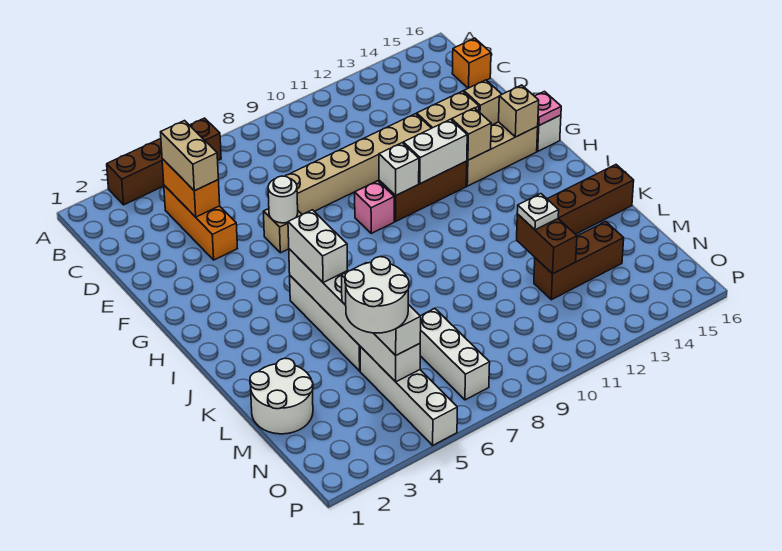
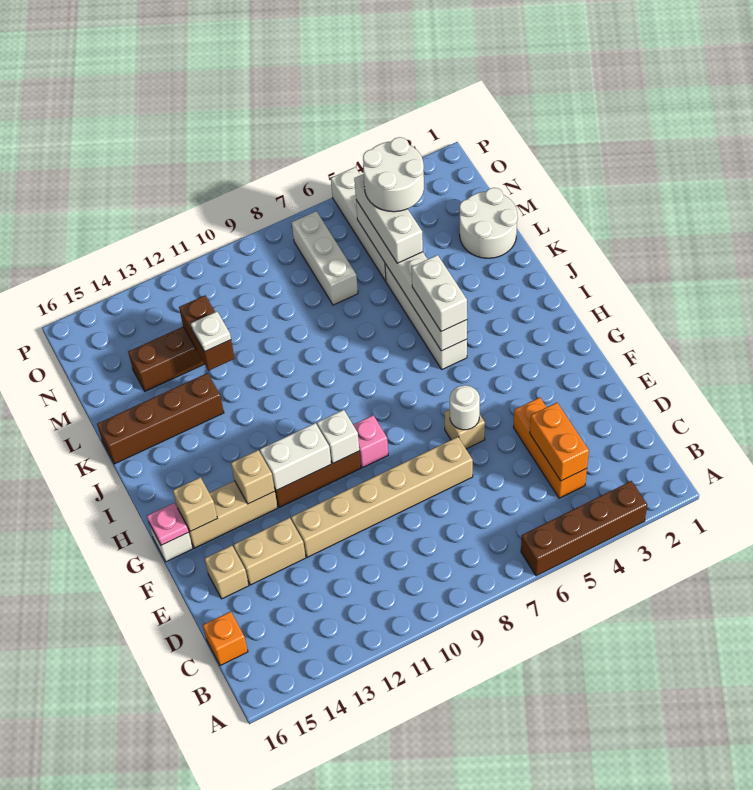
tan brick C4:D4 level 3 -> none

